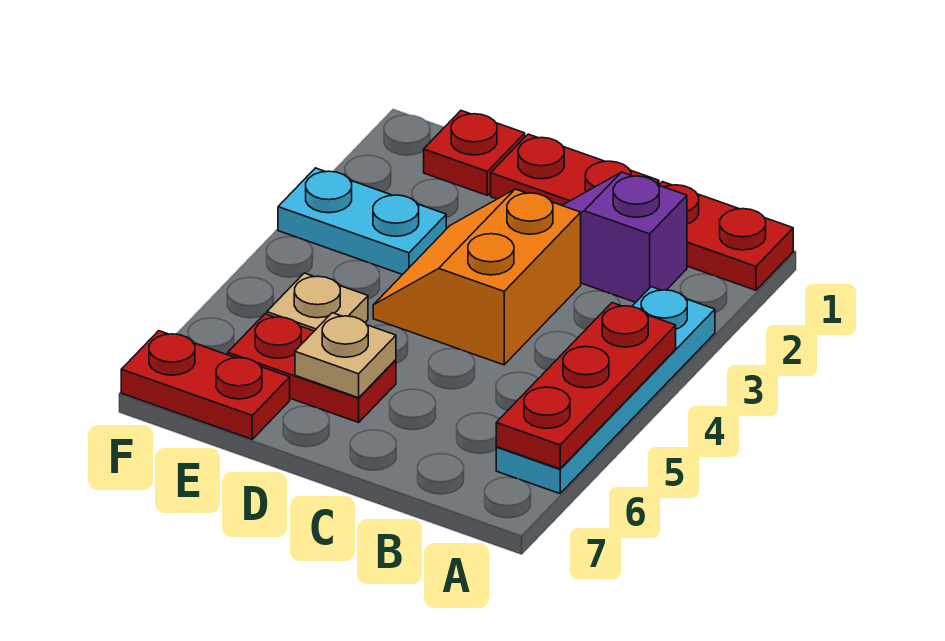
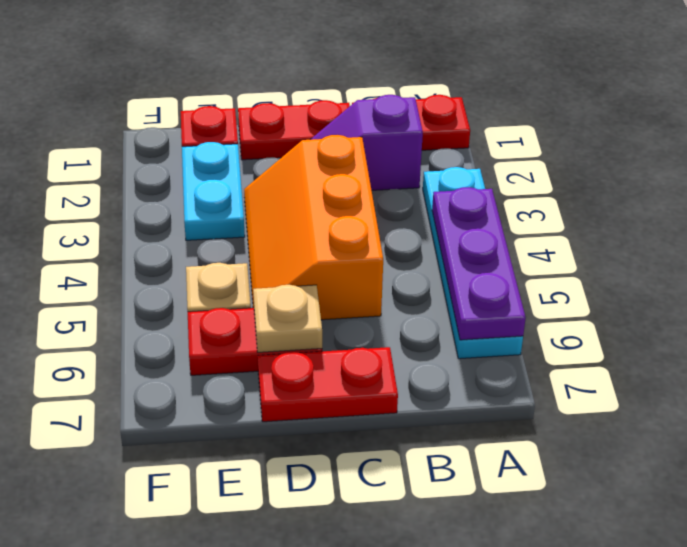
red plate A4:A6 level 2 -> purple plate A4:A6 level 2
orange slope C3:D4 level 1 top C -> orange slope C3:D5 level 1 top C
cyan plate E3:F3 level 1 -> cyan plate E2:E3 level 1
red plate E7:F7 level 1 -> red plate C7:D7 level 1

